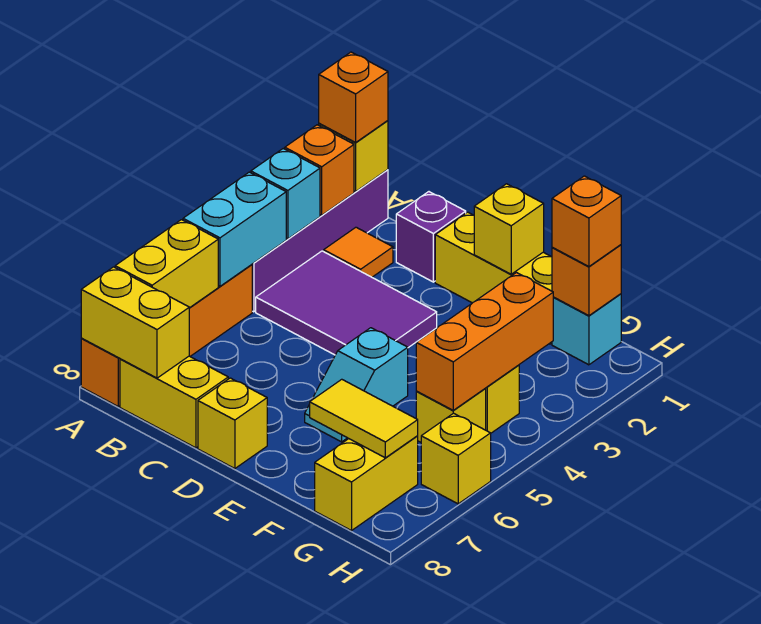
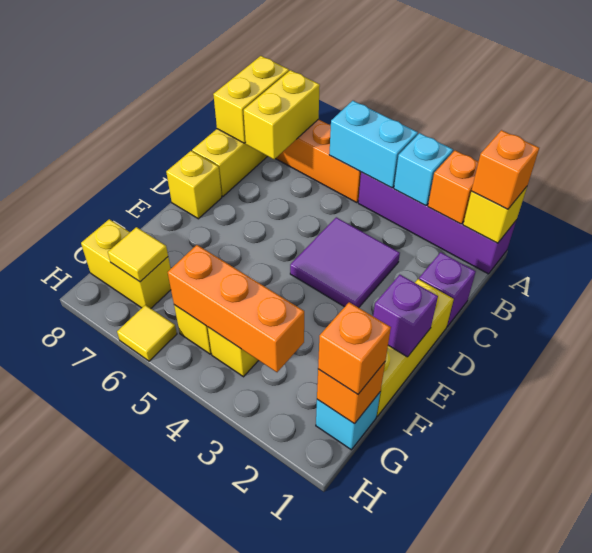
yellow brick A6:A7 level 2 -> yellow brick A7:B7 level 2
orange tile B2 level 1 -> none
purple tile B3:D4 level 1 -> purple tile C3:D4 level 1
yellow brick E1 level 2 -> purple brick E1 level 2
cyan slope E5:E6 level 1 top 5 -> none
yellow tile F7:G7 level 2 -> yellow tile G7 level 2
yellow brick H6 level 1 -> yellow tile H6 level 1

